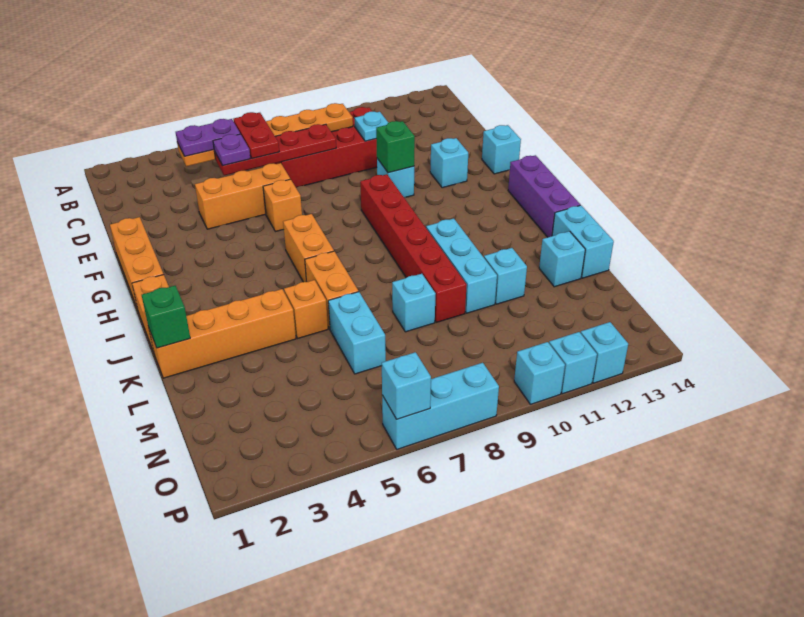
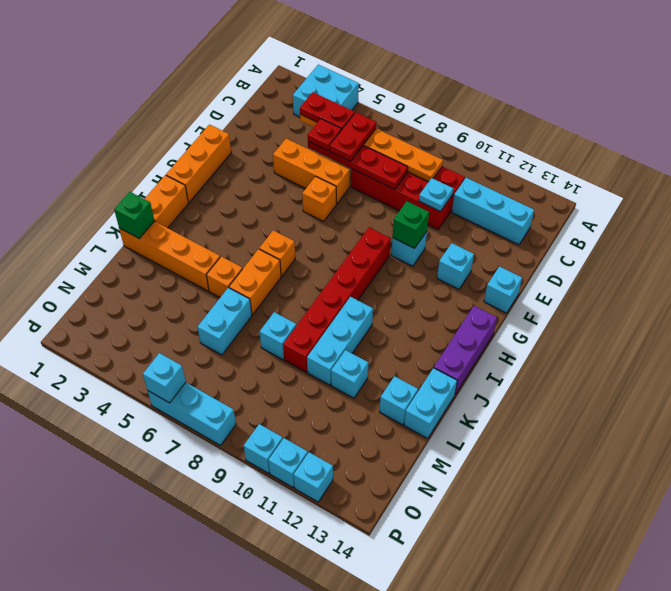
none -> cyan brick A3:B4 level 1
purple plate C4:C5 level 3 -> red plate C4:C5 level 3
none -> cyan brick C11:C13 level 1
purple plate D5 level 3 -> red plate D5 level 3
orange brick H6:I6 level 1 -> orange brick I6 level 1

